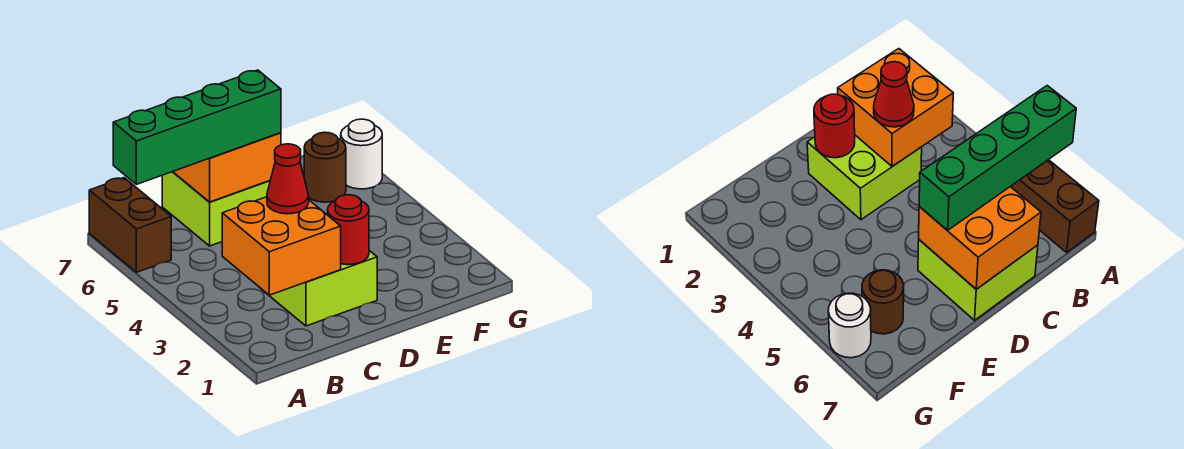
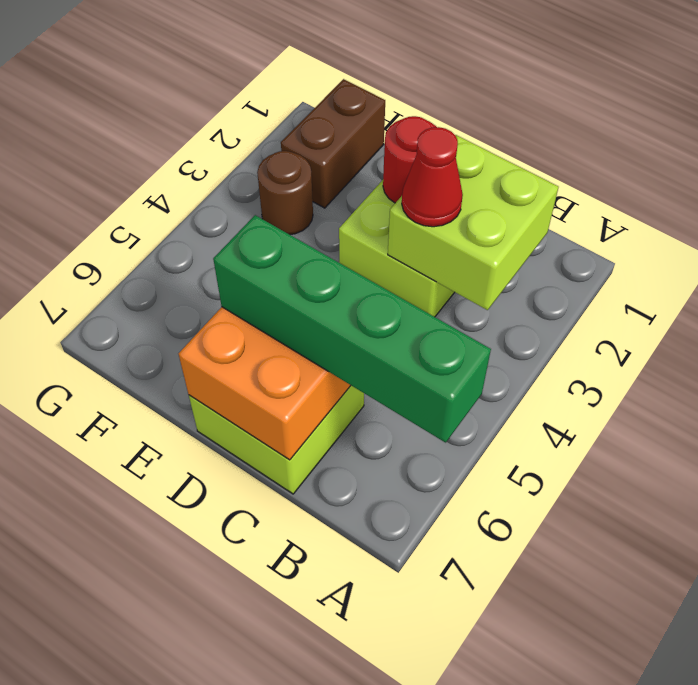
brown brick A6:A7 level 1 -> brown brick F1:F2 level 1
orange brick B2:C3 level 2 -> lime brick B2:C3 level 2
brown round brick F6 level 1 -> brown round brick F3 level 1
white round brick G6 level 1 -> none

